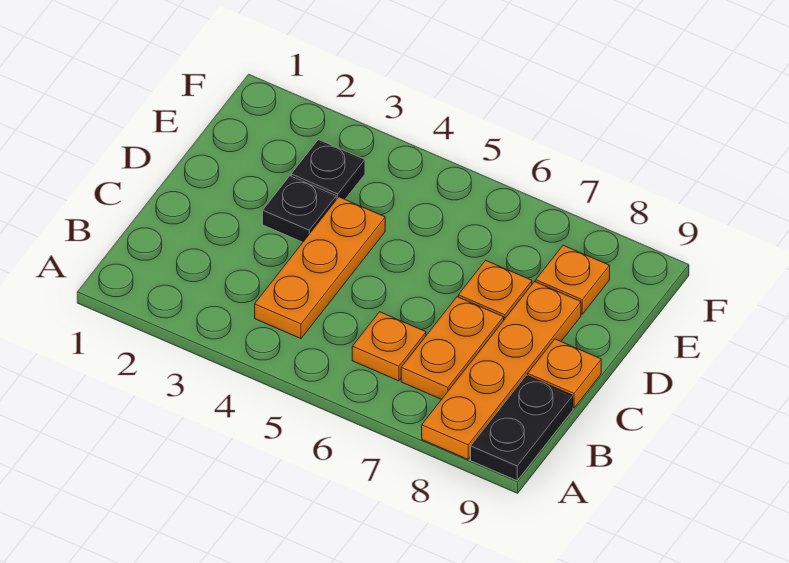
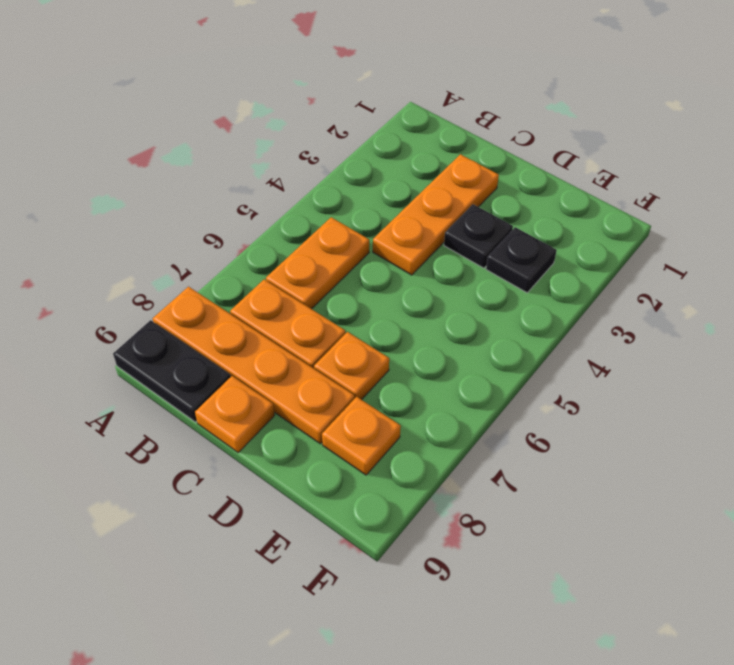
orange plate B4:D4 level 1 -> orange plate C2:C4 level 1
orange plate B6 level 1 -> orange plate B5:B6 level 1

